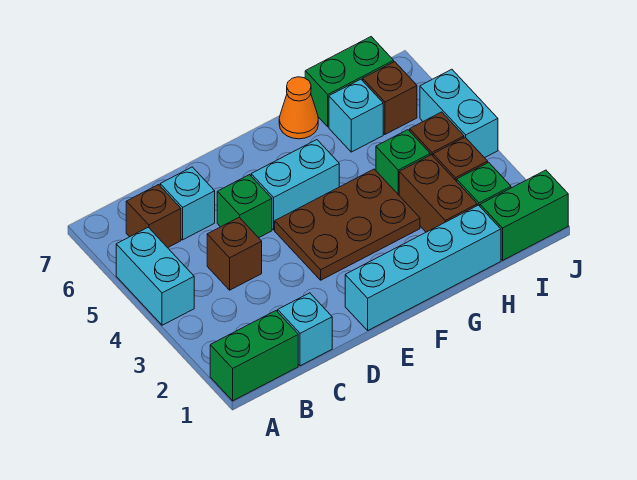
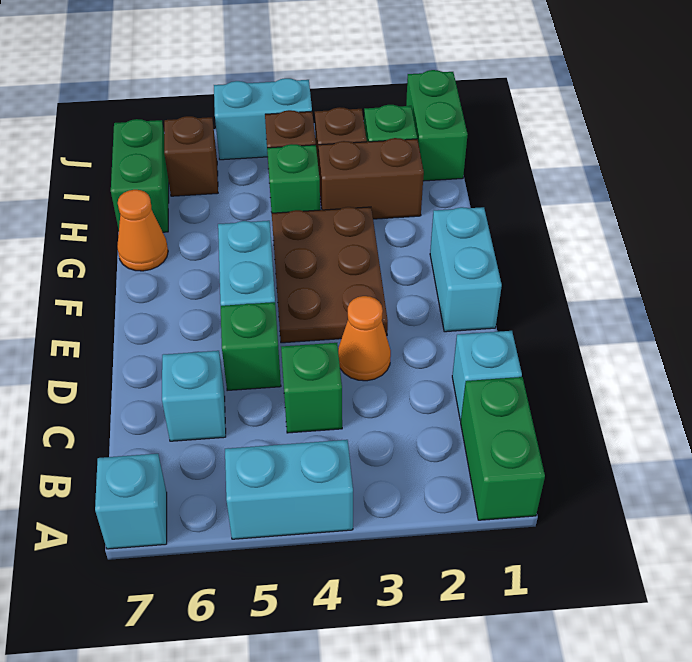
brown brick B6 level 1 -> none
brown brick C4 level 1 -> green brick C4 level 1
none -> orange cone D3 level 1
cyan brick E1:H1 level 1 -> cyan brick E1:F1 level 1
cyan brick H6 level 1 -> cyan brick A7 level 1

